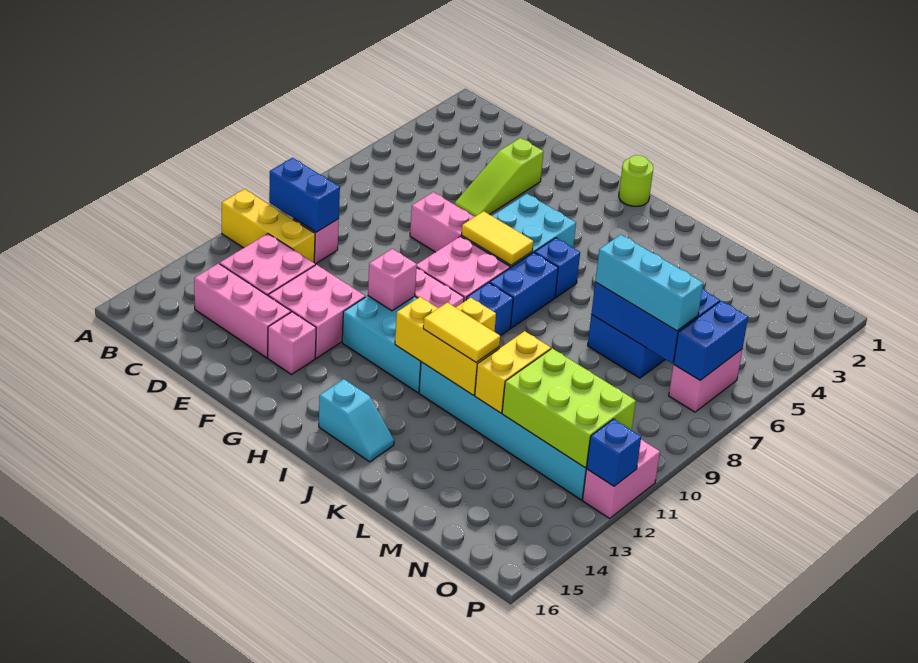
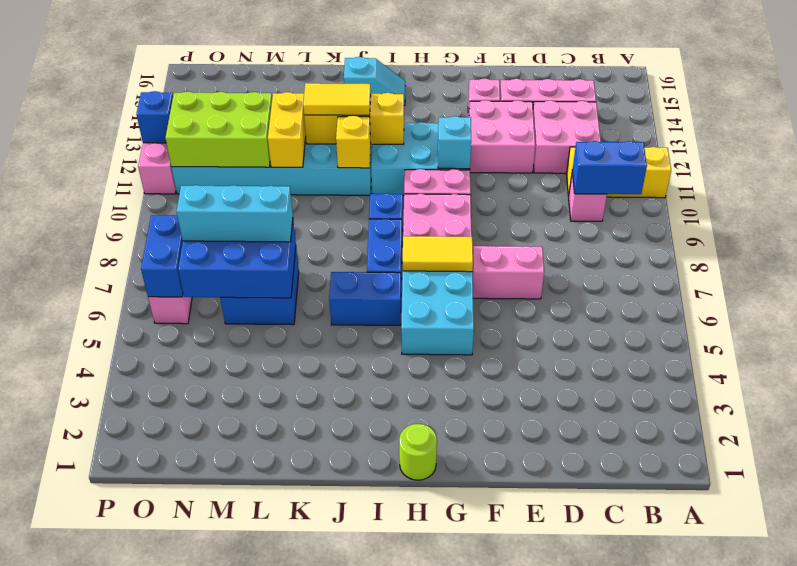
lime slope E3:E5 level 1 top 3 -> none
pink brick G11 level 2 -> cyan brick G11 level 2
blue brick I6 level 1 -> blue brick I6:J6 level 1
cyan slope I15:J15 level 1 top I -> cyan slope I15:J15 level 1 top J

